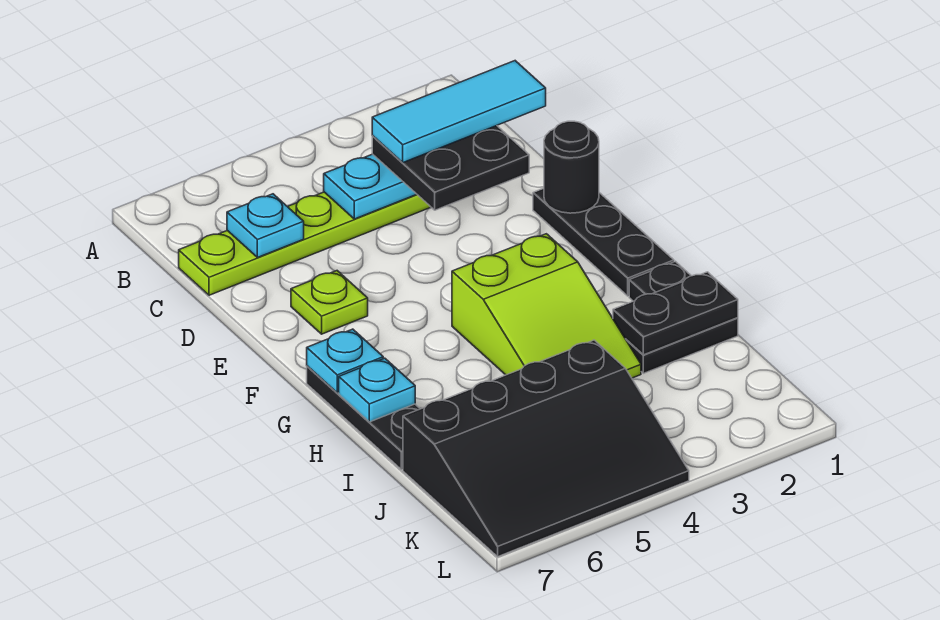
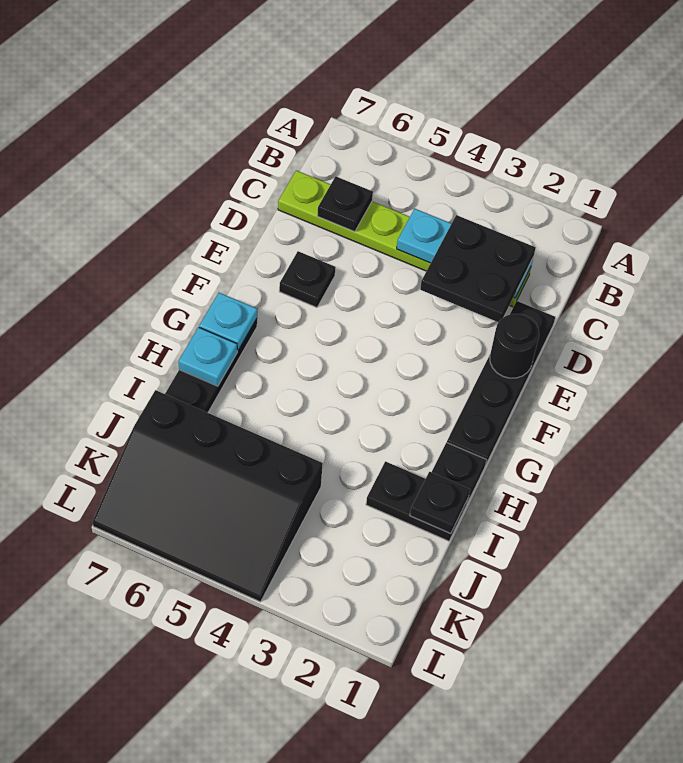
cyan tile C1:C3 level 4 -> none
cyan plate C6 level 2 -> black plate C6 level 2
black plate E1:G1 level 1 -> black plate D1:G1 level 1
lime plate E6 level 1 -> black plate E6 level 1
lime slope G3:I4 level 1 top G -> none
black plate I1:I2 level 2 -> black plate I1 level 2

